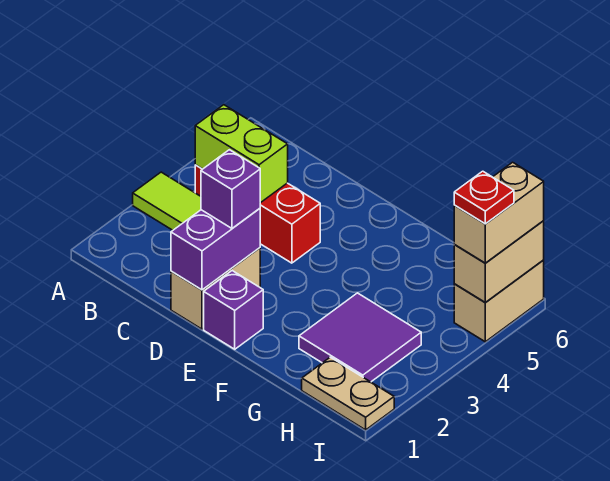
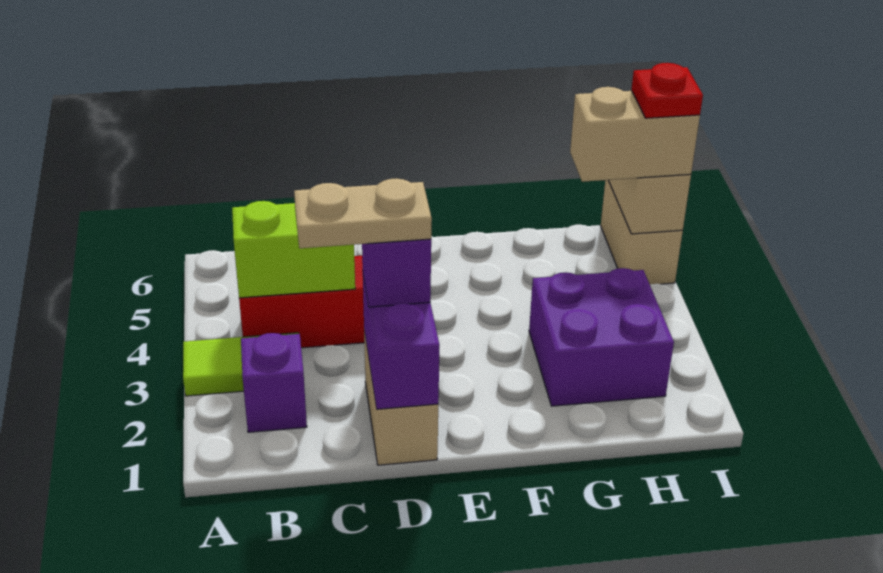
purple brick E1 level 1 -> purple brick B2 level 1
purple tile G2:H3 level 1 -> purple brick G2:H3 level 1
tan plate H1:I1 level 1 -> tan plate C2:D2 level 4
tan brick I5:I6 level 3 -> tan brick H5:I5 level 3

